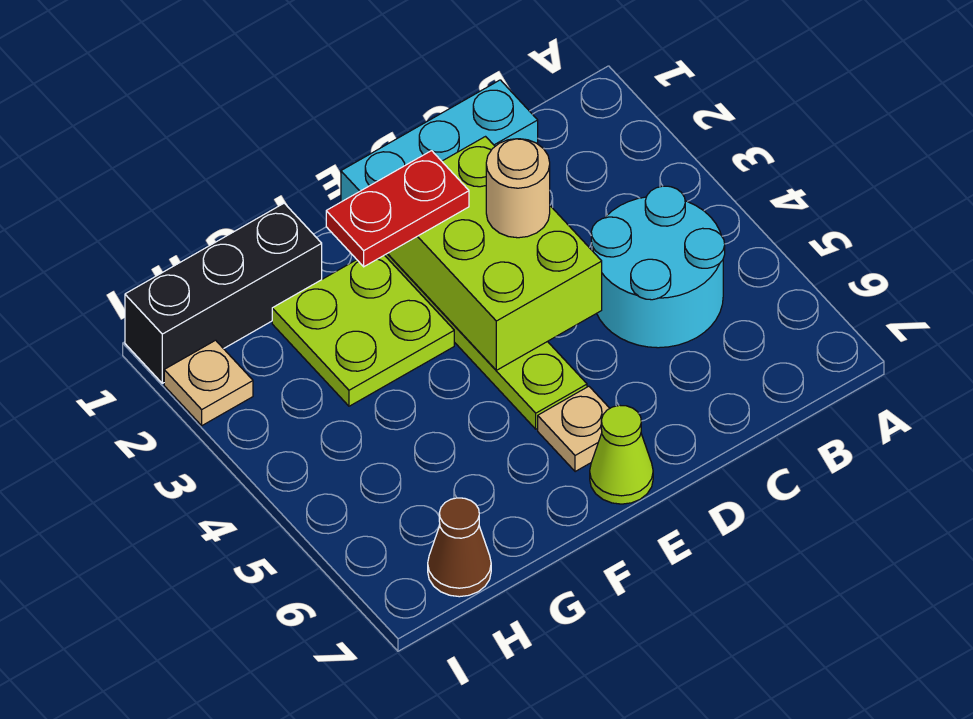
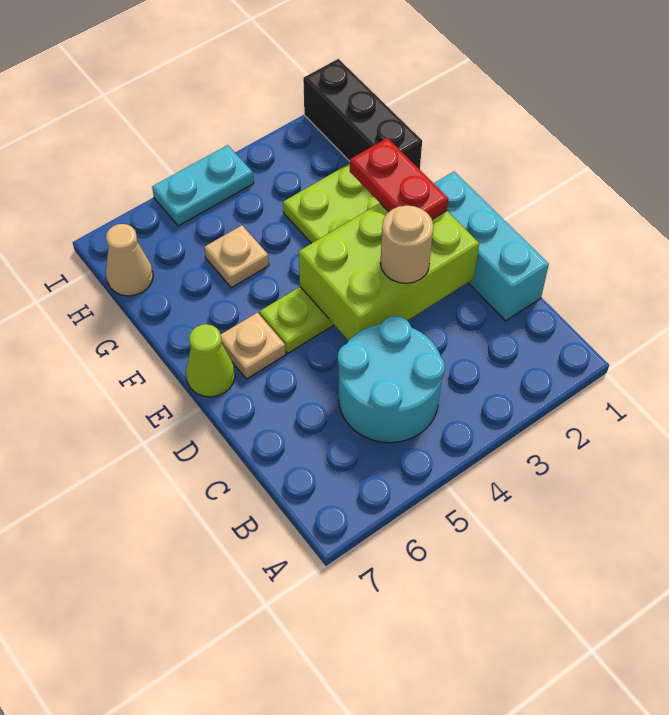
brown cone H7 level 1 -> tan cone H7 level 1
tan plate I2 level 1 -> tan plate G5 level 1
none -> cyan plate I4:I5 level 1

